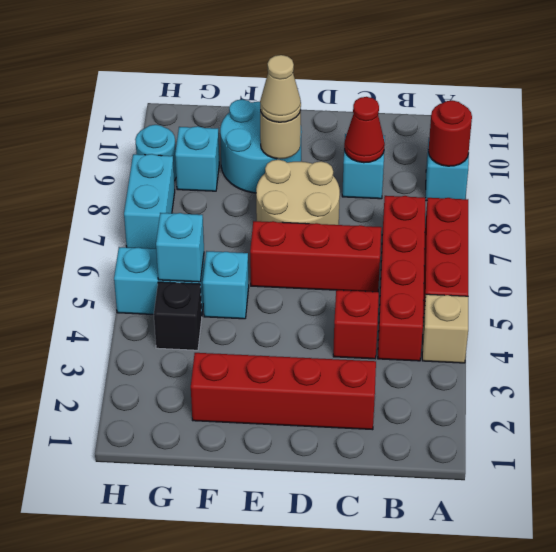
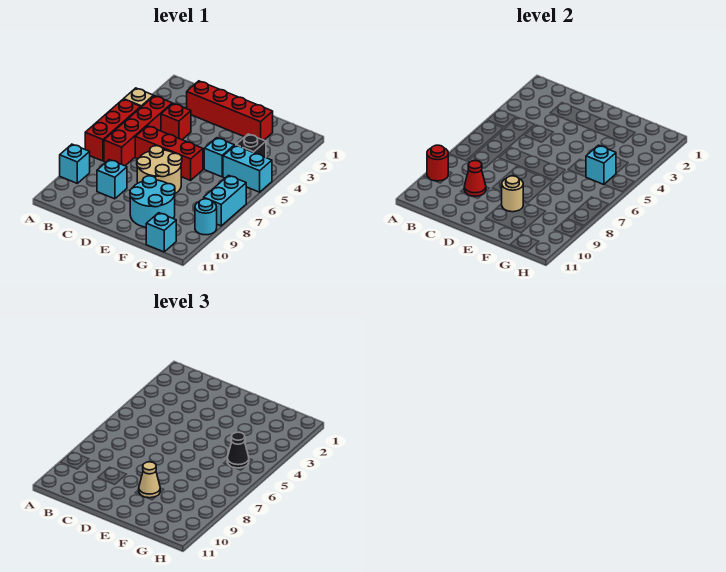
none -> black cone G5 level 3
cyan brick G9 level 1 -> cyan brick G11 level 1

